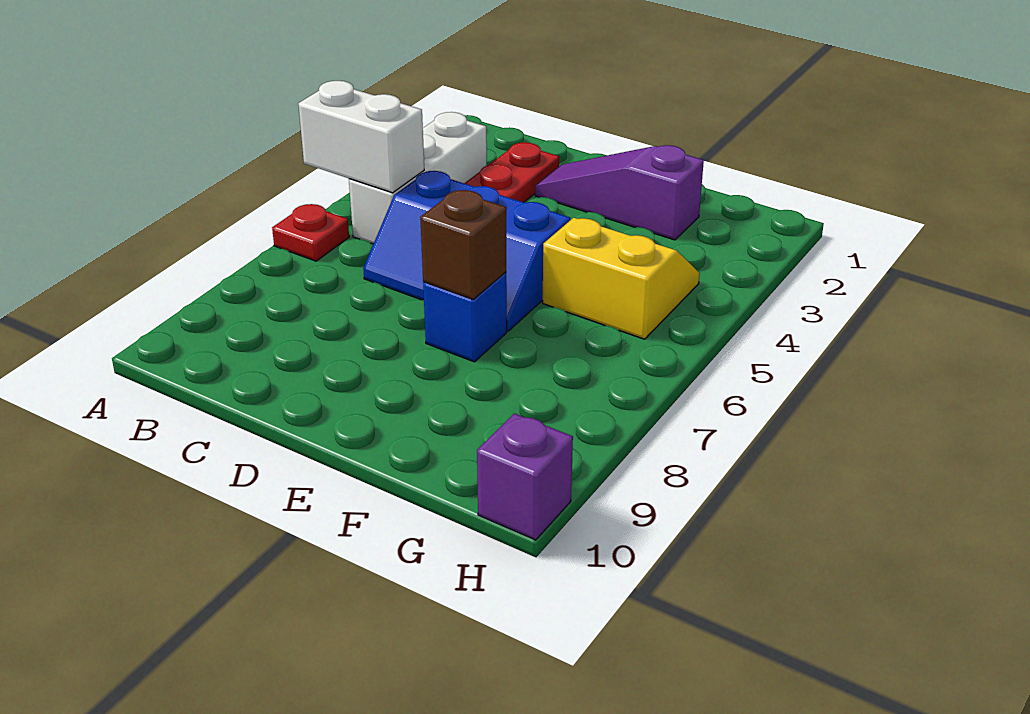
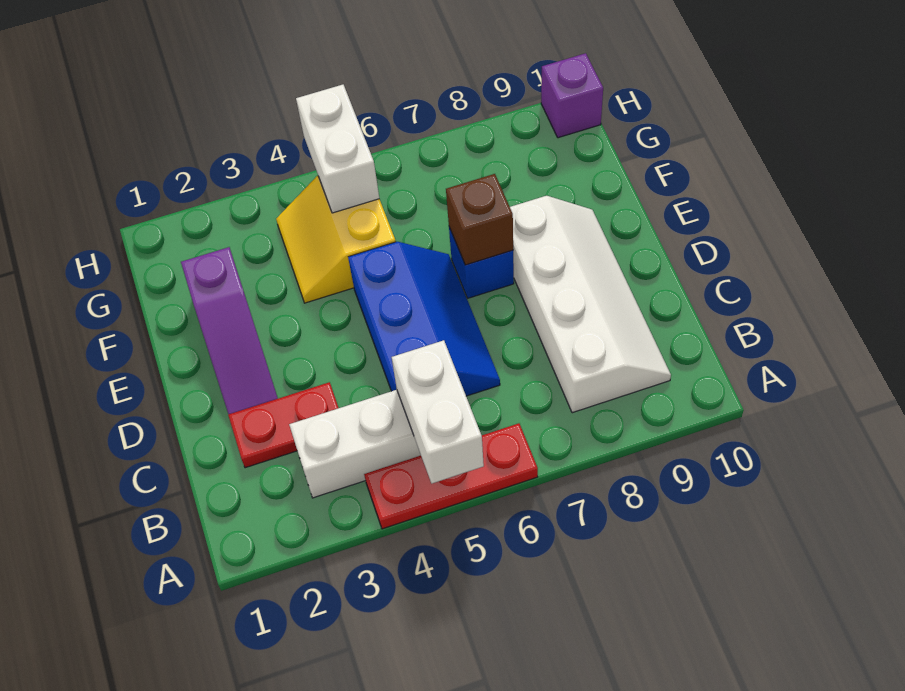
red plate A6 level 1 -> red plate A4:A6 level 1
none -> white slope B8:E9 level 1 top 8
none -> white brick G5:H5 level 2

